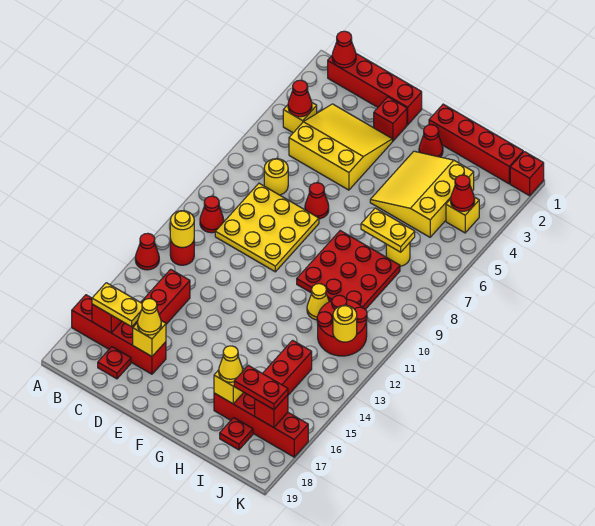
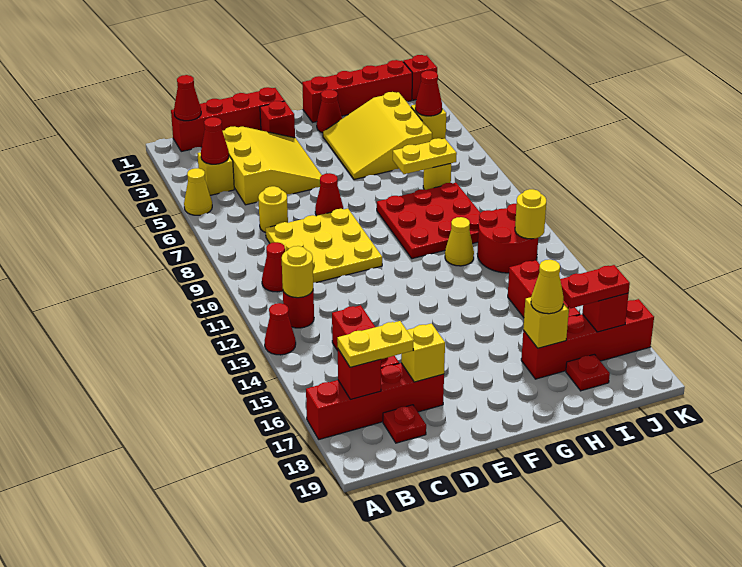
yellow slope C3:E5 level 1 top 5 -> yellow slope C3:E5 level 1 top C
yellow cone D17 level 3 -> yellow cone A5 level 1

